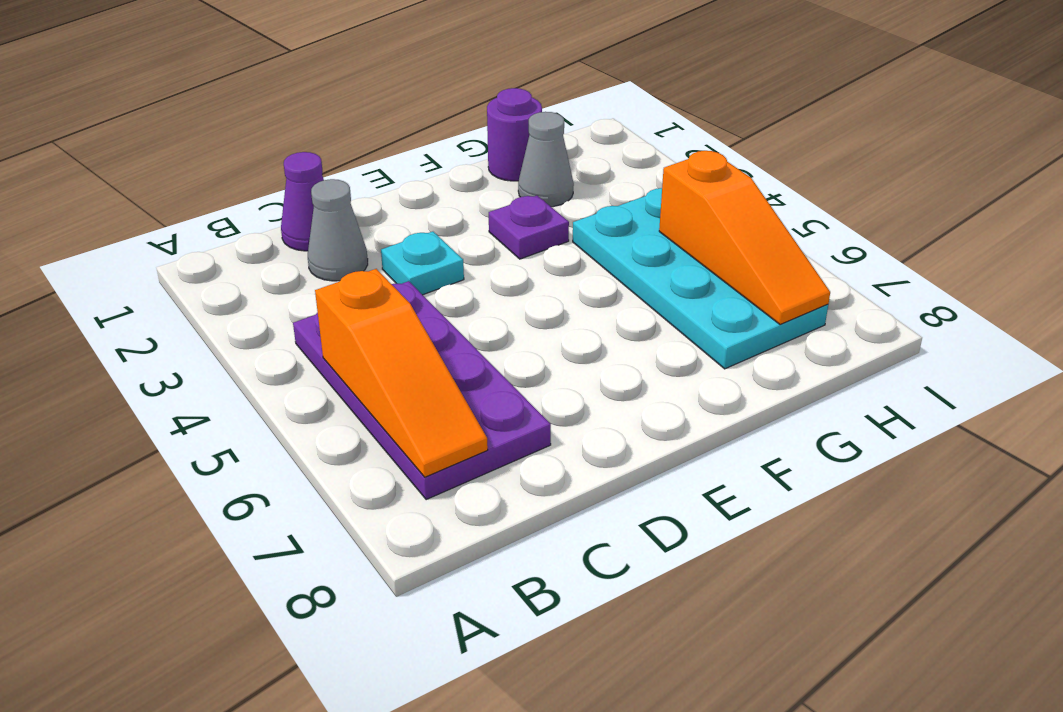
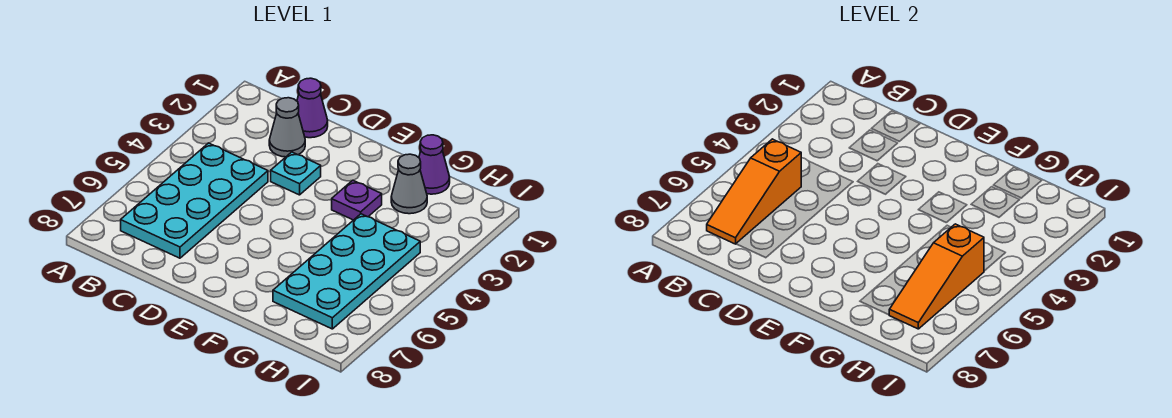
purple plate B4:C7 level 1 -> cyan plate B4:C7 level 1
purple round brick G1 level 1 -> purple cone G1 level 1

